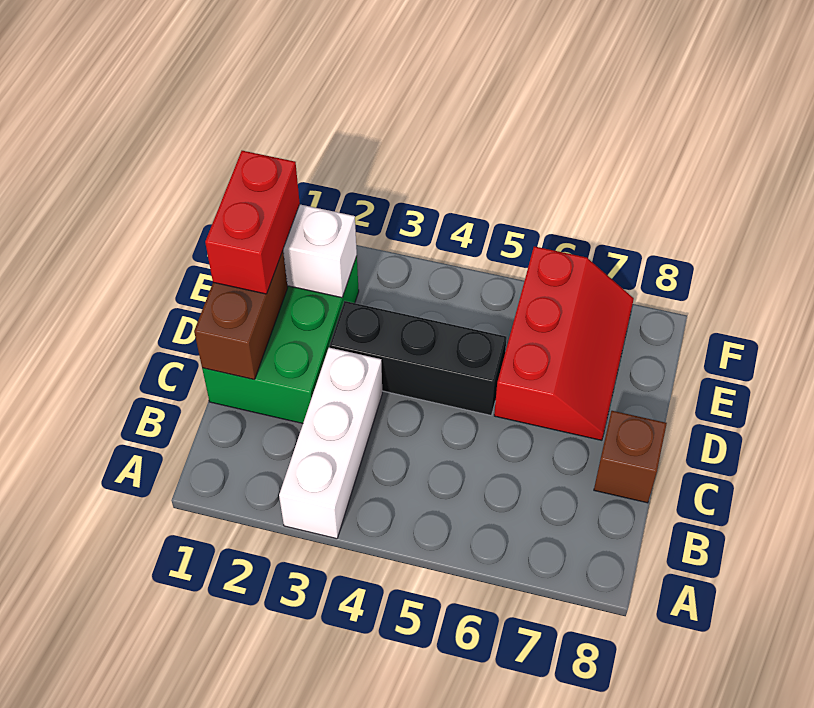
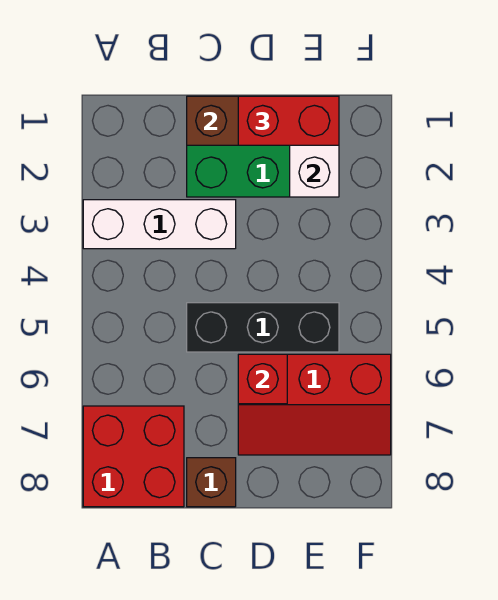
none -> red brick A7:B8 level 1
black brick D3:D5 level 1 -> black brick C5:E5 level 1
none -> red brick D6 level 2

